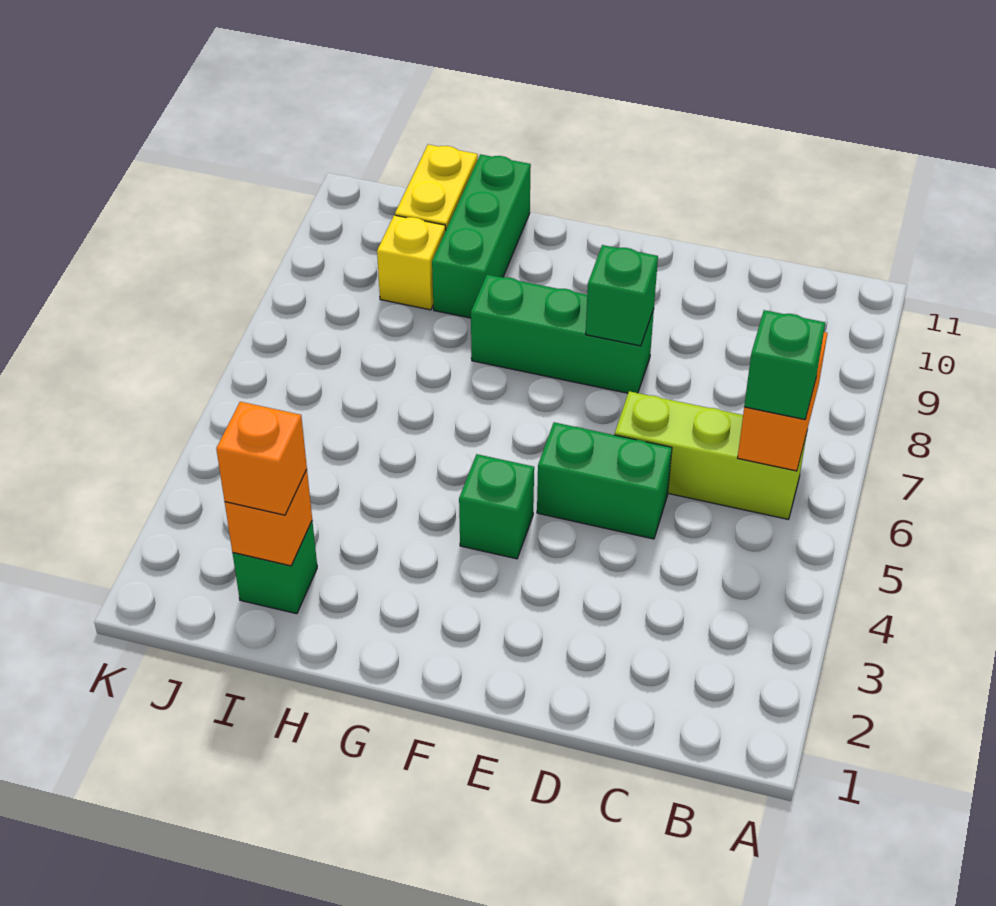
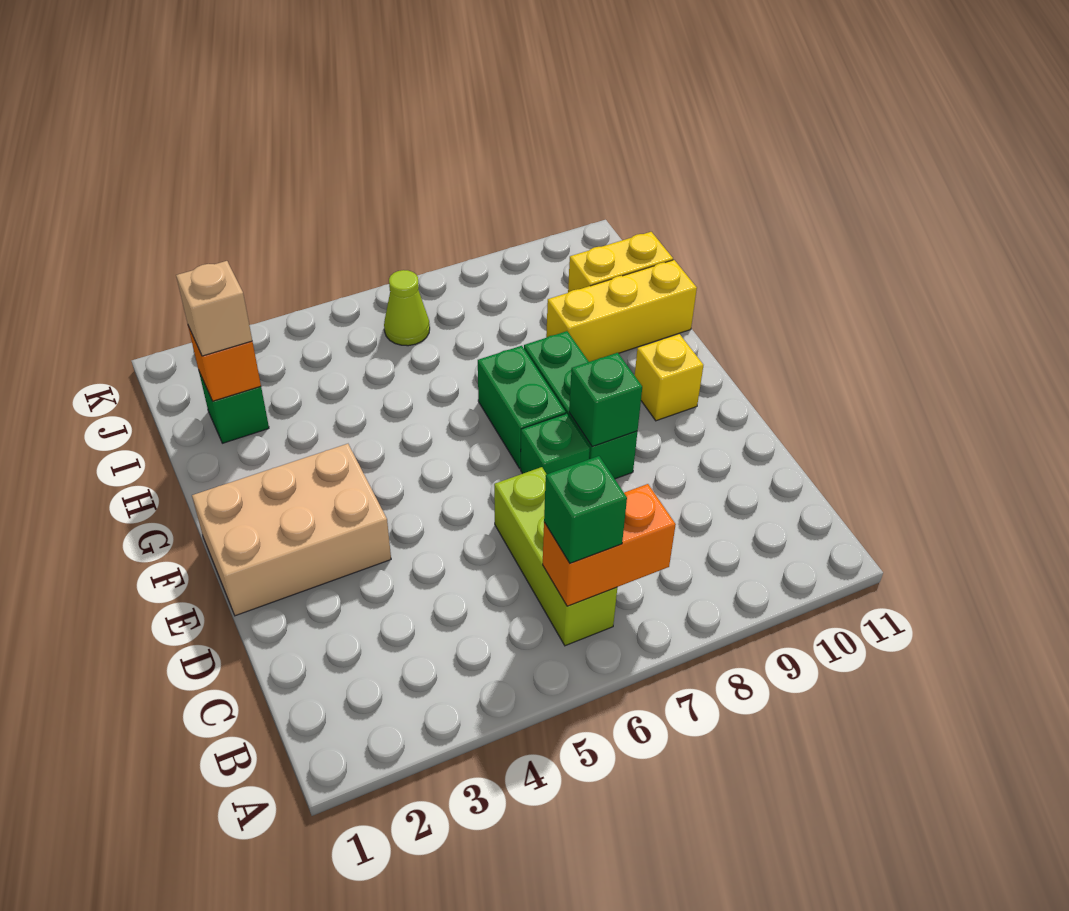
green brick D5:E5 level 1 -> green brick F7:G7 level 1
none -> tan brick E1:F3 level 1
green brick F4 level 1 -> green brick E7 level 1
green brick H9:H11 level 1 -> yellow brick H9:H11 level 1
orange brick I2 level 3 -> tan brick I2 level 3
yellow brick I9 level 1 -> yellow brick F10 level 1
none -> lime cone J6 level 1

